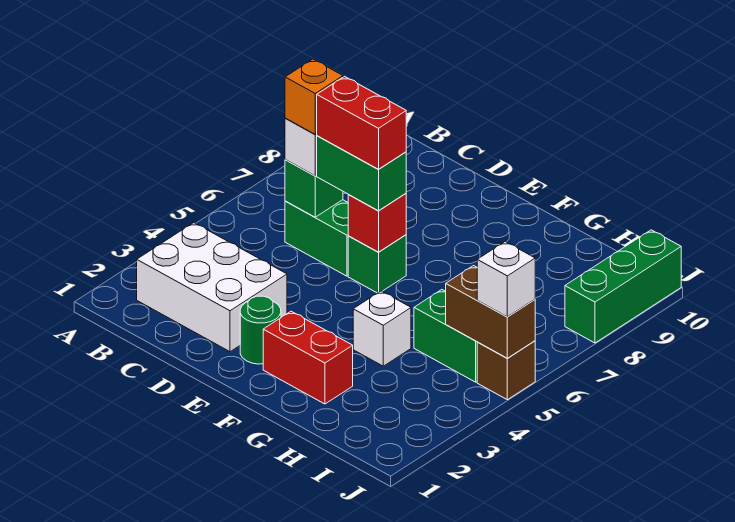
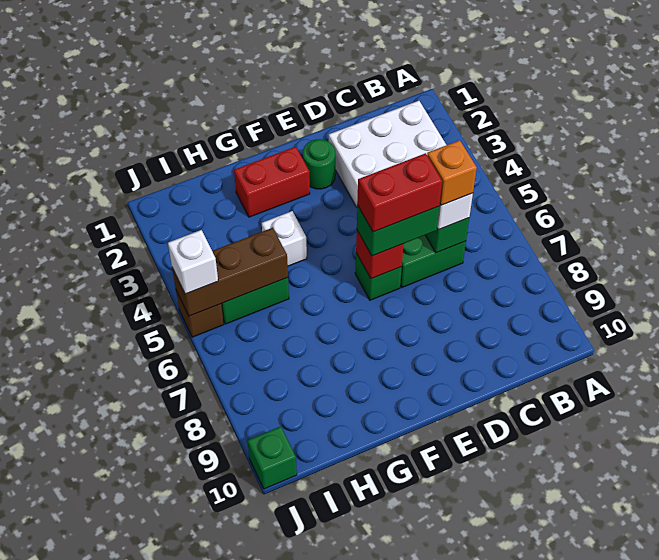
brown brick I5:J5 level 2 -> brown brick H5:J5 level 2
green brick J8:J10 level 1 -> green brick J10 level 1

